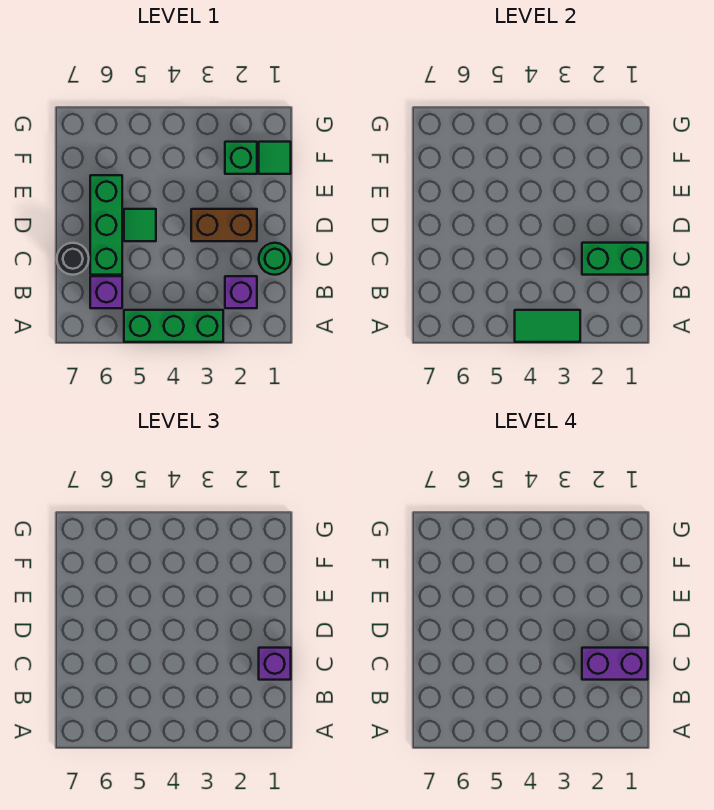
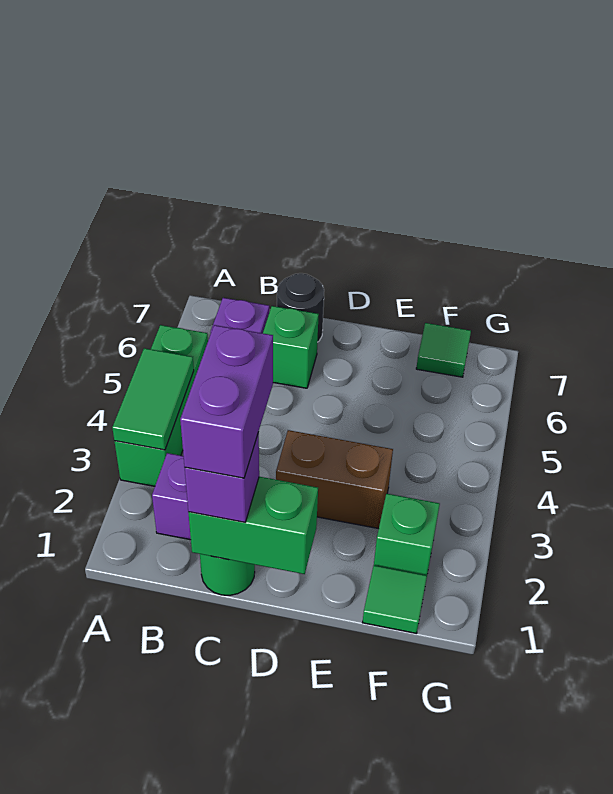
green brick C1:C2 level 2 -> green brick C1:D1 level 2
green brick C6:E6 level 1 -> green brick C6 level 1
brown brick D2:D3 level 1 -> brown brick D3:E3 level 1
green tile D5 level 1 -> green tile F7 level 1

